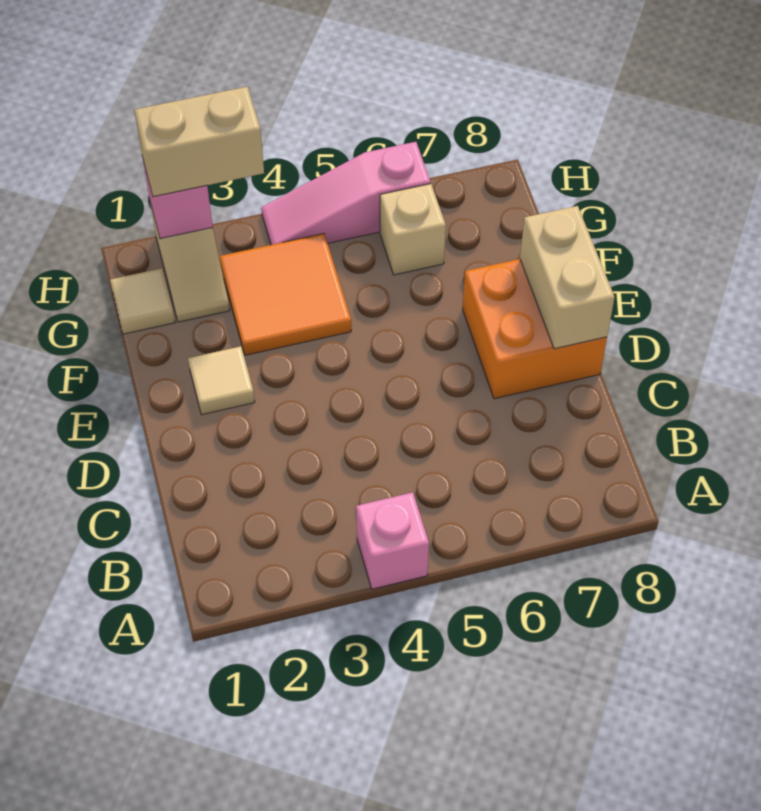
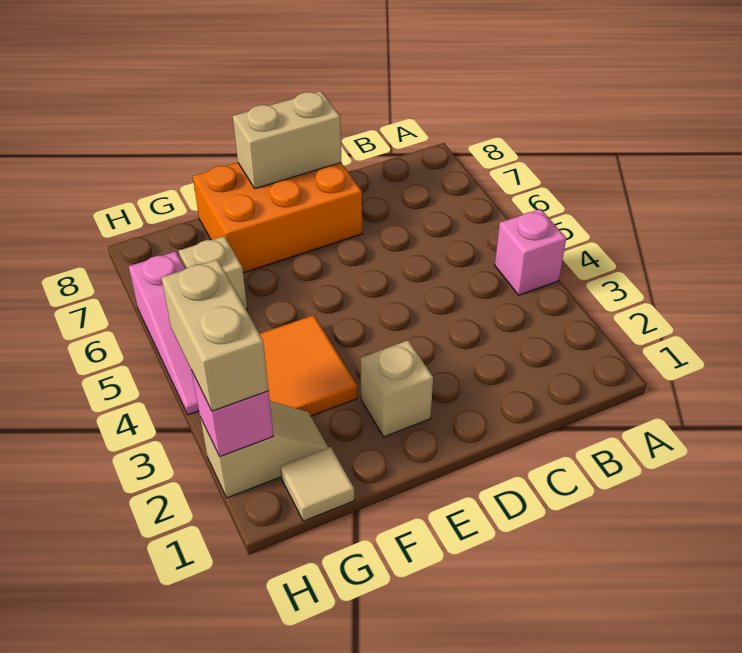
orange brick D7:E8 level 1 -> orange brick D7:F8 level 1
tan tile E2 level 1 -> tan brick E2 level 1

